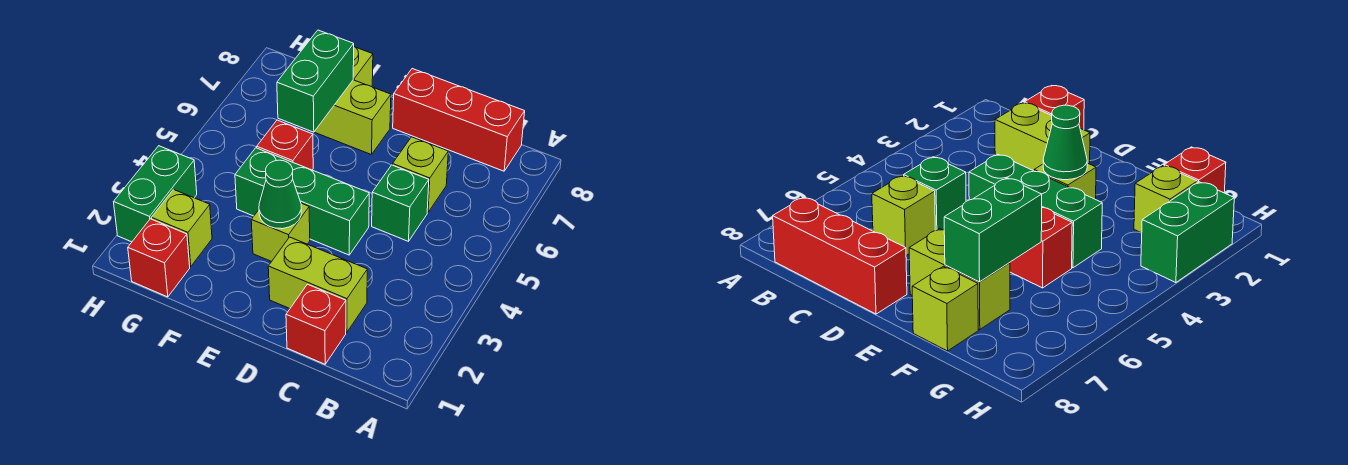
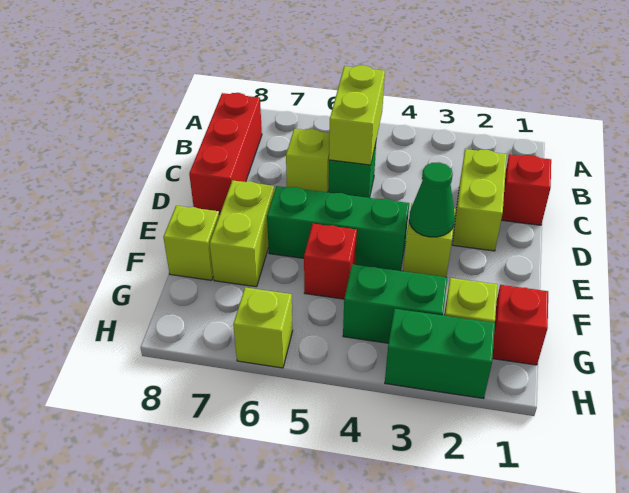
none -> lime brick B5:C5 level 2
green brick D4:F4 level 1 -> green brick E4:E6 level 1
green brick F6:F7 level 2 -> green brick G3:G4 level 1
none -> lime brick H6 level 1

